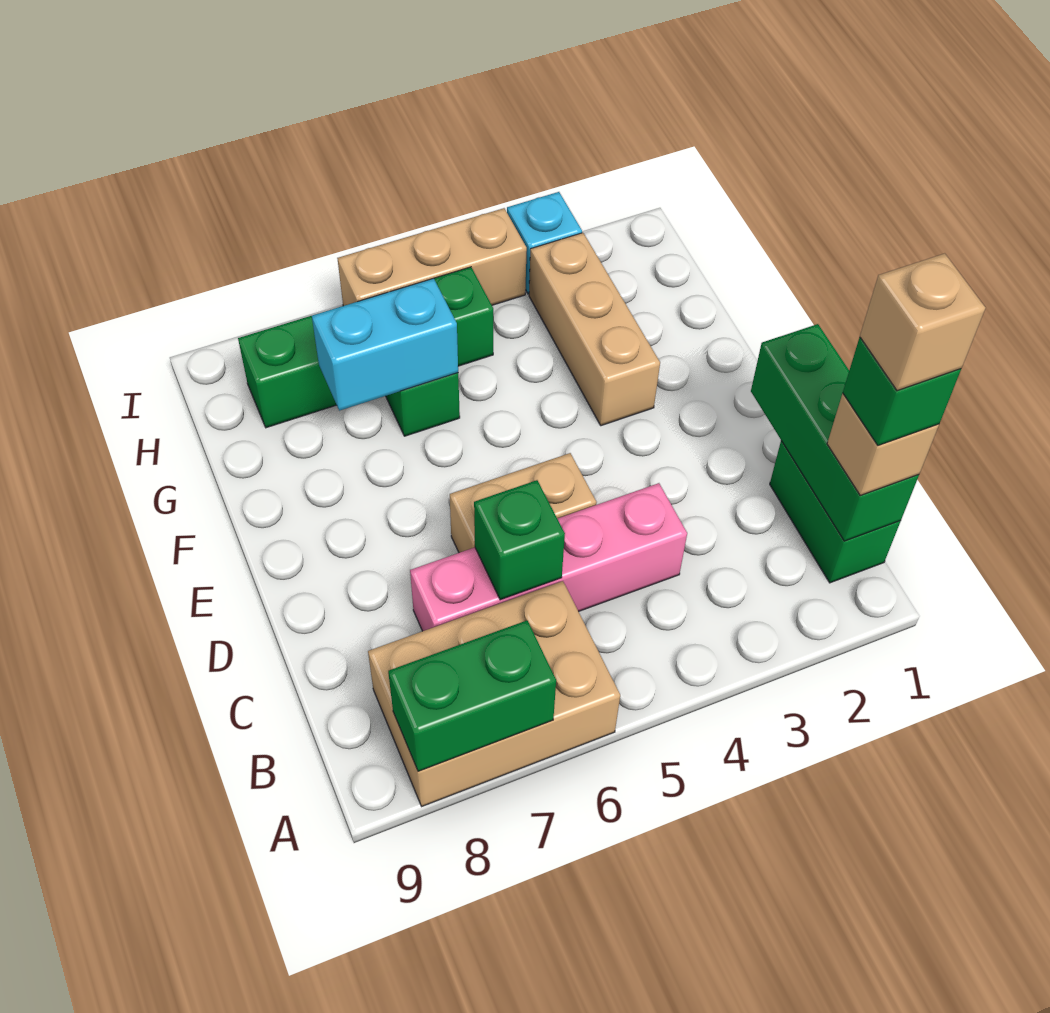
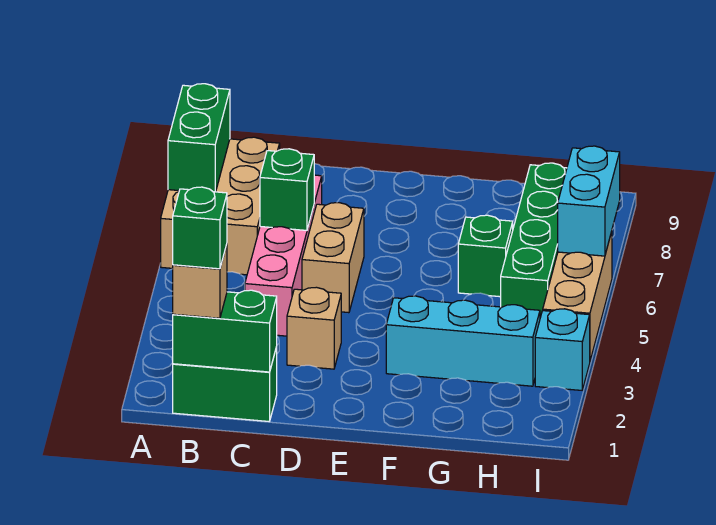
green brick B1:D1 level 2 -> green brick B1:C1 level 2
tan brick B1 level 5 -> tan brick D3 level 1
tan brick F3:H3 level 1 -> cyan brick F3:H3 level 1
cyan brick G6:G7 level 2 -> cyan brick I6:I7 level 2

